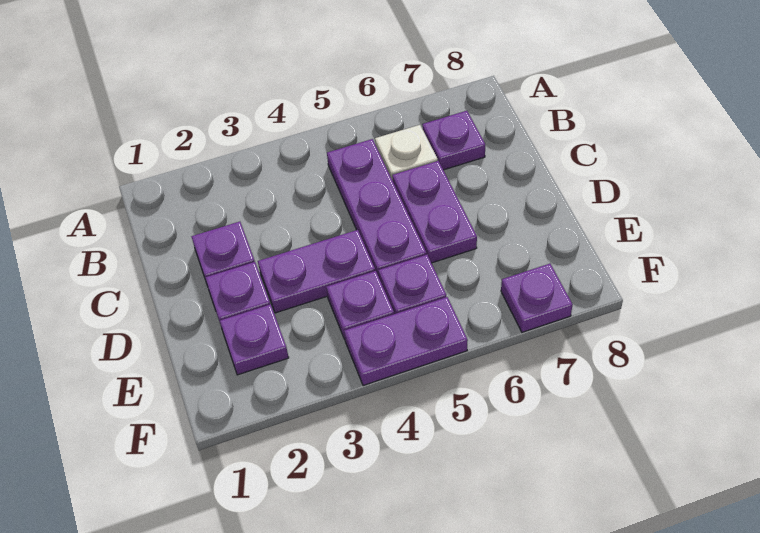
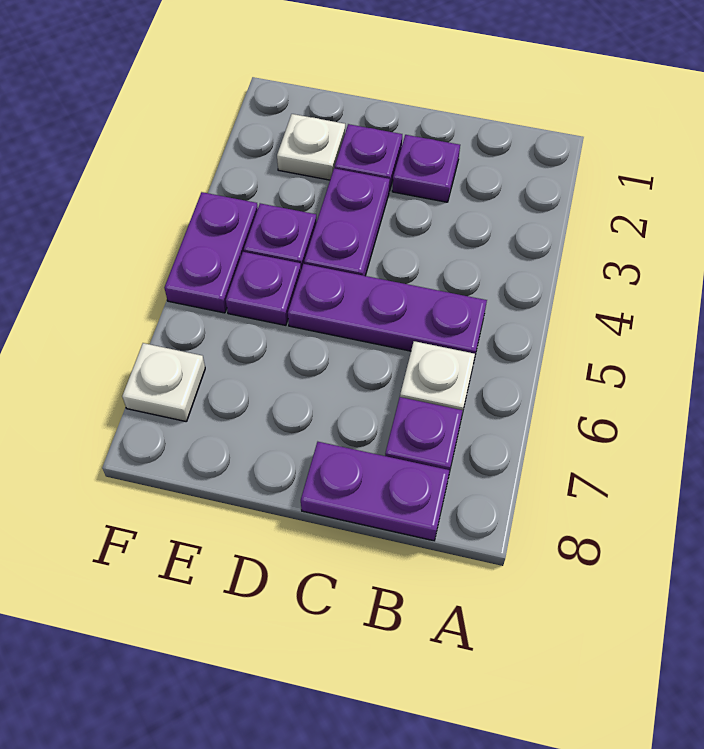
purple plate C6:D6 level 1 -> purple plate B8:C8 level 1
purple plate E2 level 1 -> white plate E2 level 1
purple plate F7 level 1 -> white plate F7 level 1

